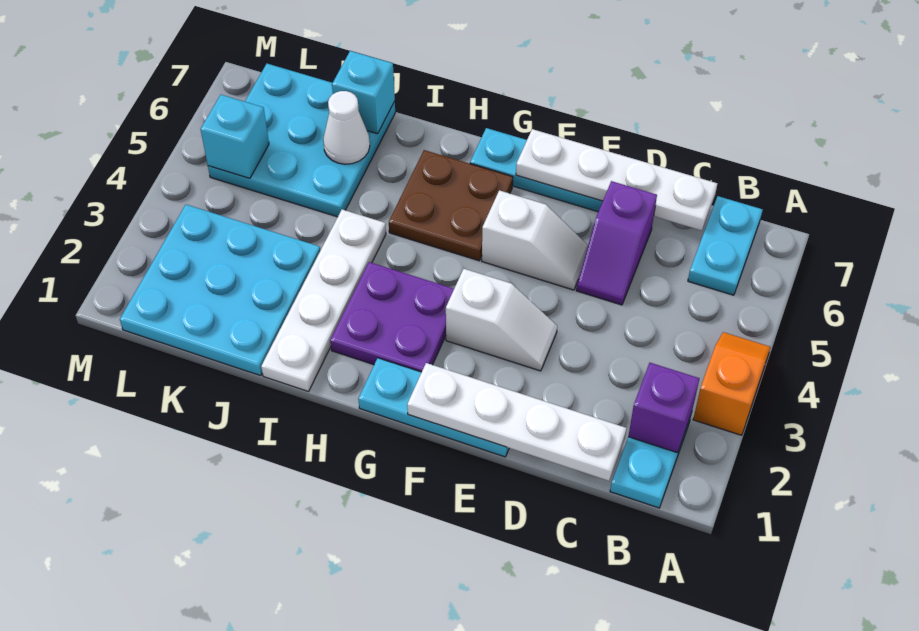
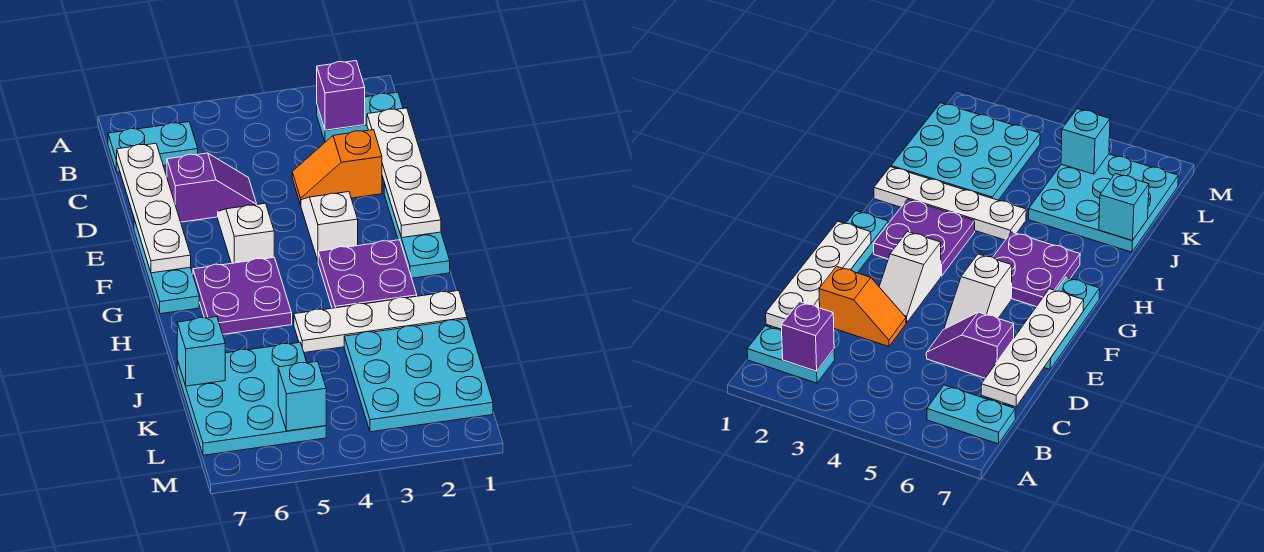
orange slope A3:A4 level 1 top 3 -> orange slope D2:D3 level 1 top 2
brown plate G5:H6 level 1 -> purple plate G5:H6 level 1
white cone J6 level 2 -> none

